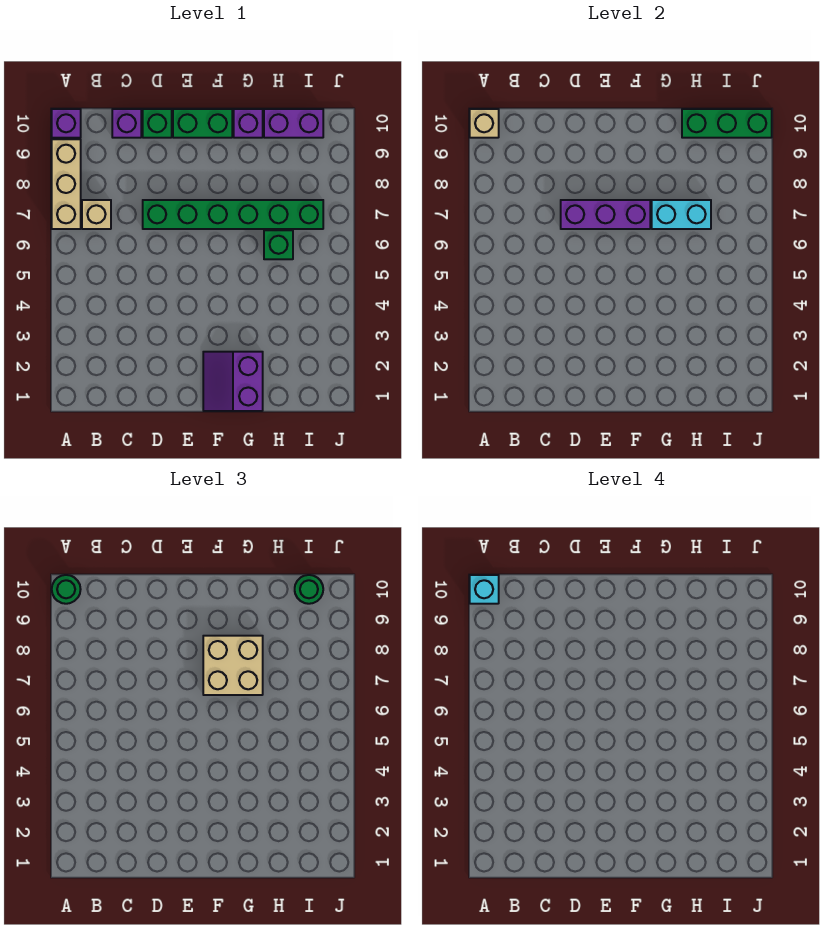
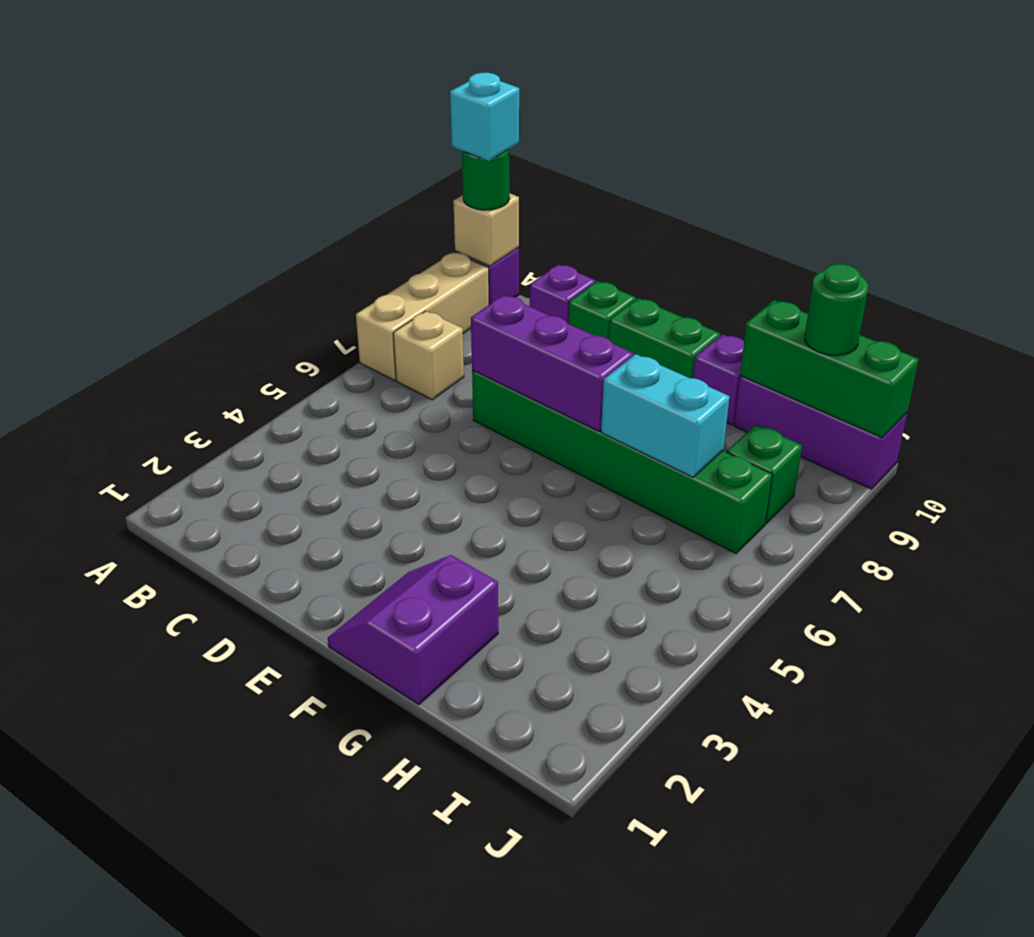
tan brick F7:G8 level 3 -> none
green brick H6 level 1 -> green brick I8 level 1
purple brick H10:I10 level 1 -> purple brick H10:J10 level 1

